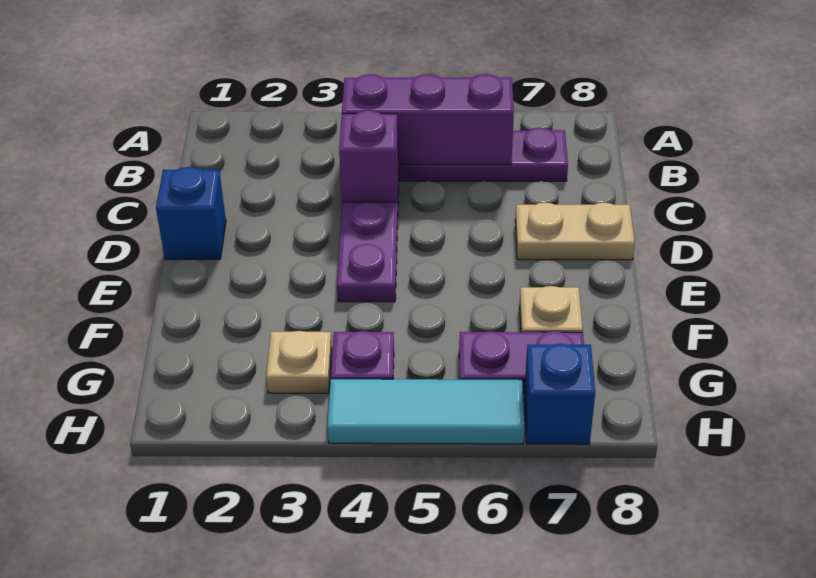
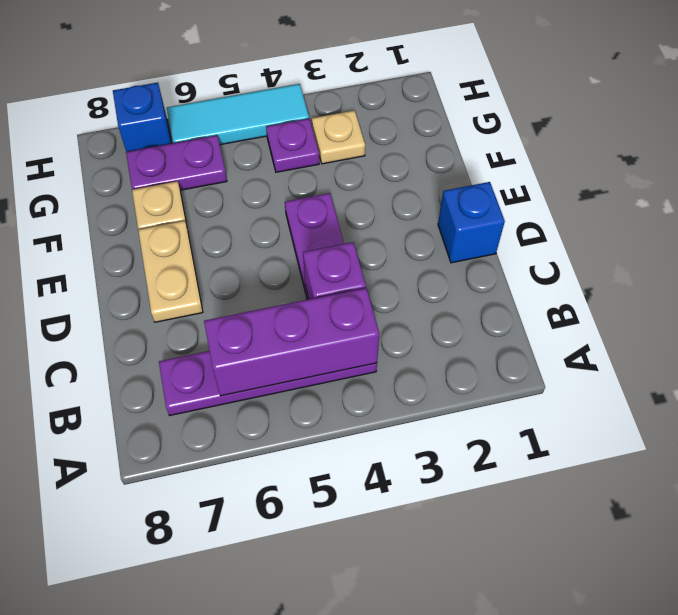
tan plate D7:D8 level 1 -> tan plate D7:E7 level 1

